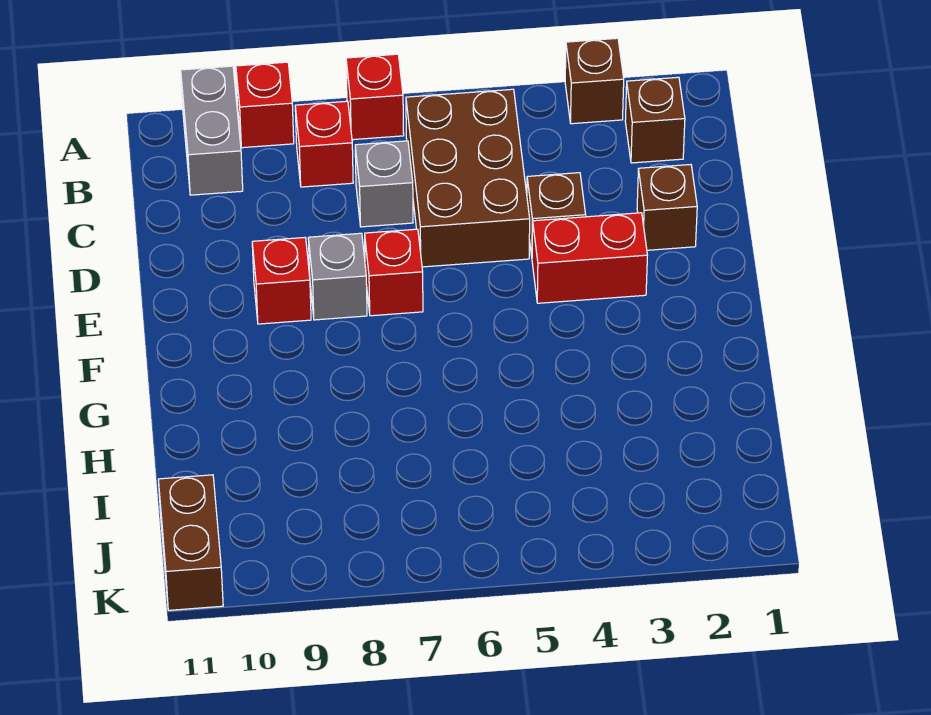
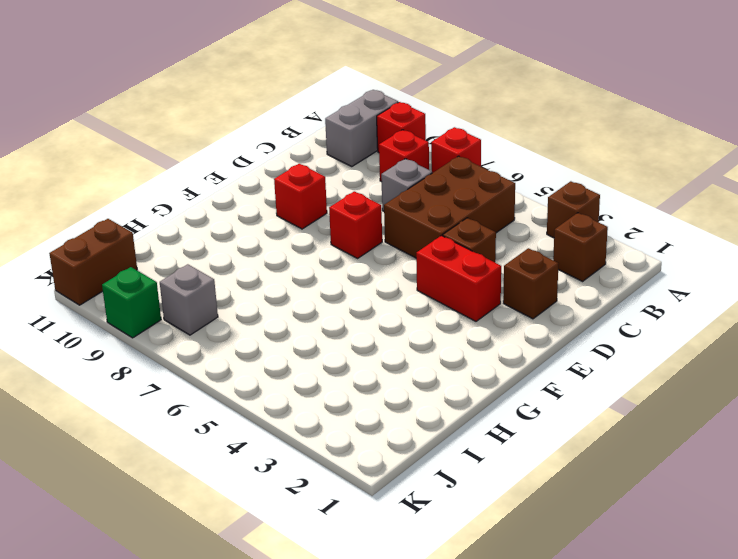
grey brick E8 level 1 -> grey brick J8 level 1
none -> green brick K9 level 1

